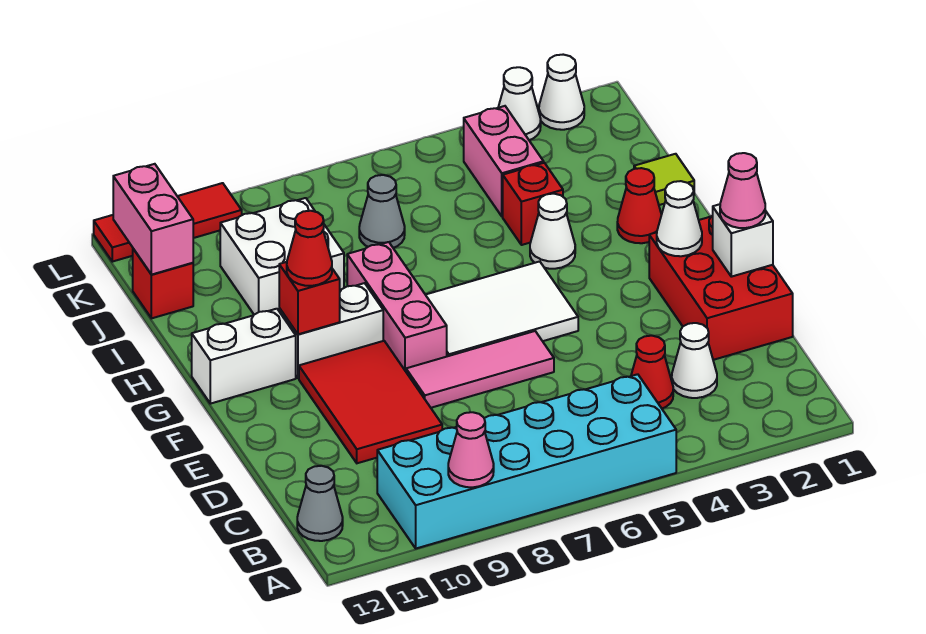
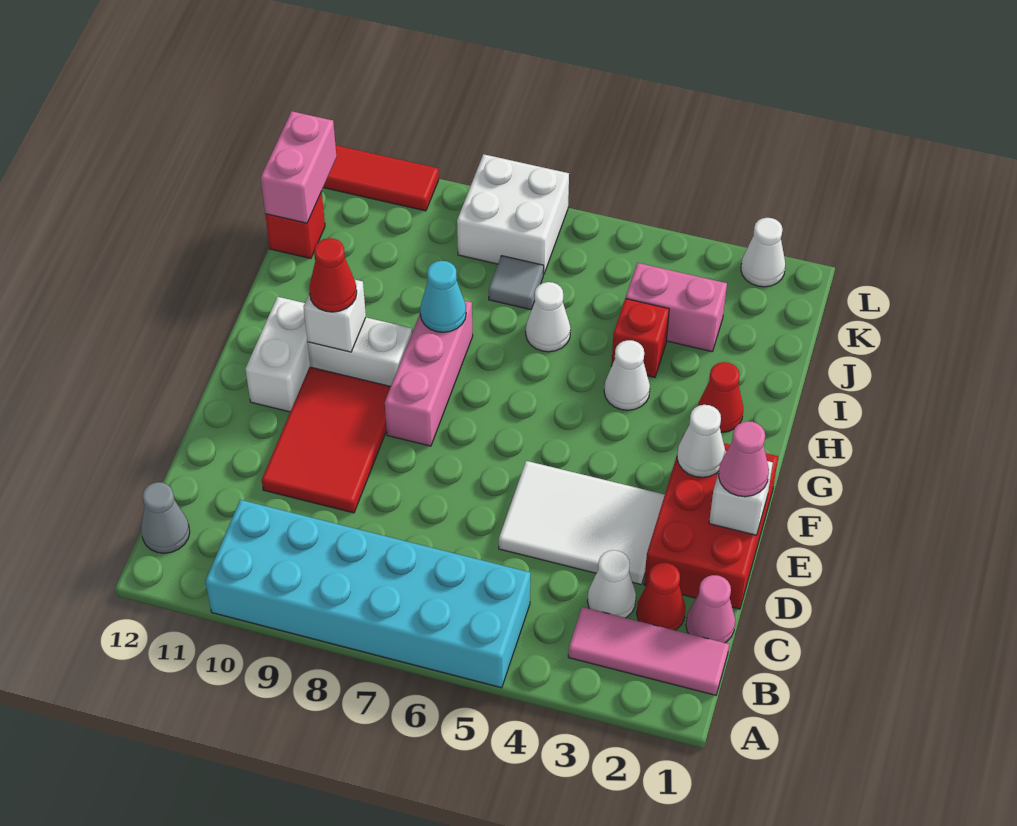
pink cone A9 level 2 -> pink cone C1 level 1
red cone C4 level 1 -> red cone C2 level 1
pink tile E6:E8 level 1 -> pink tile B1:B3 level 1
white tile F5:G7 level 1 -> white tile D3:E5 level 1
red brick G10 level 2 -> white brick G10 level 2
white brick G11:G12 level 1 -> white brick F11:G11 level 1
none -> cyan cone H8 level 2
lime tile I1 level 1 -> none
white brick I9:J10 level 1 -> white brick K7:L8 level 1
pink brick J4:K4 level 1 -> pink brick J3:J4 level 1
grey cone J7 level 1 -> grey tile J7 level 1
white cone L3 level 1 -> white cone I6 level 1

